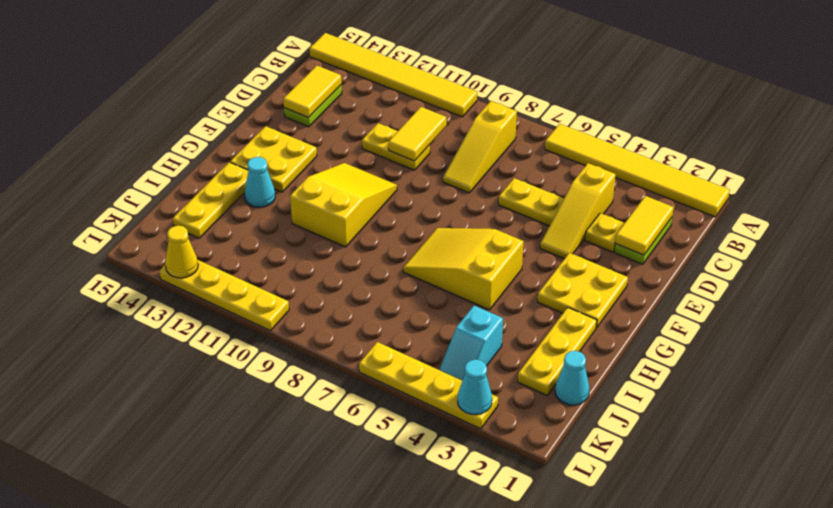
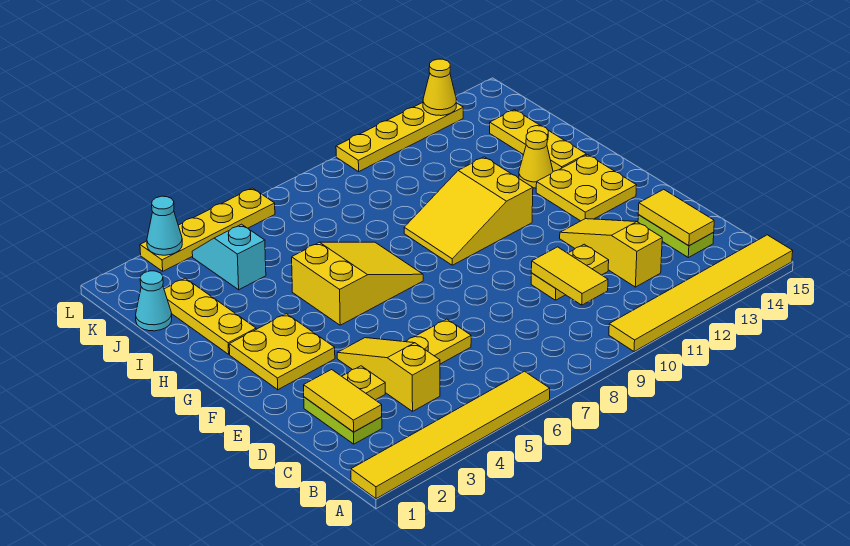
yellow slope B8:D8 level 1 top B -> yellow slope C12:E12 level 1 top C
yellow slope F10:H11 level 1 top H -> yellow slope G9:H11 level 1 top 11
cyan cone H13 level 1 -> yellow cone H13 level 1

